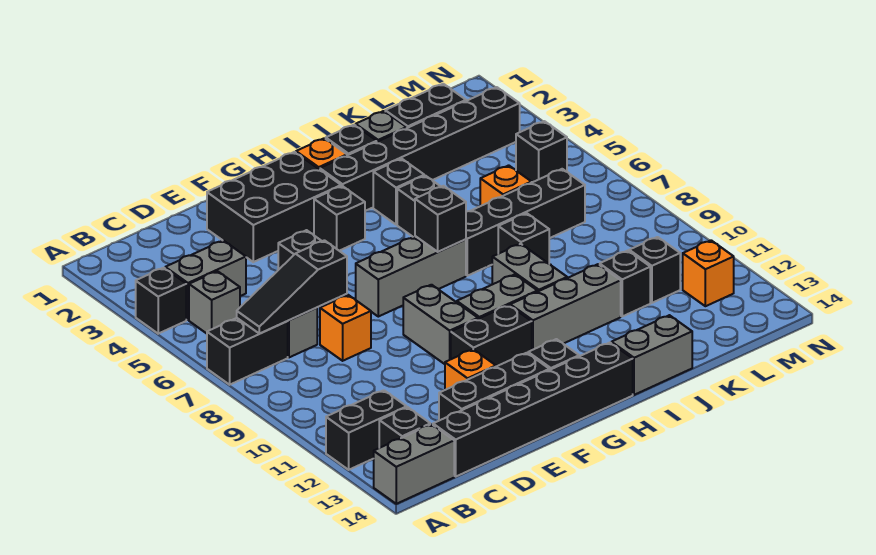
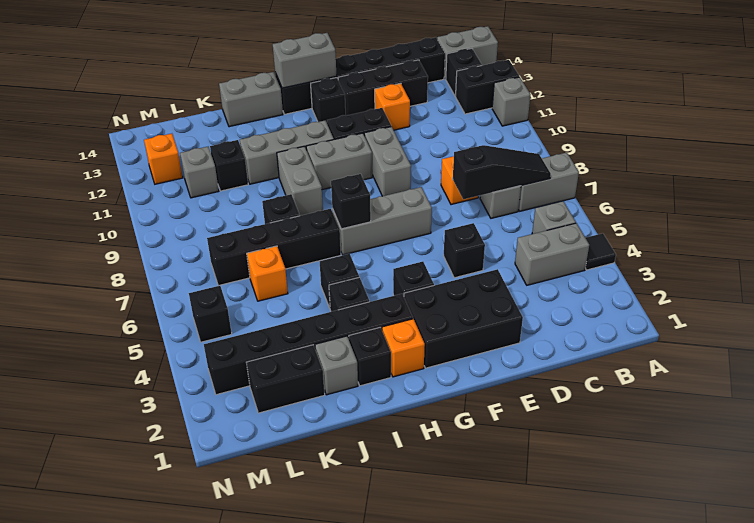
black brick A4 level 1 -> black tile A4 level 1
black brick A7:B7 level 1 -> grey brick A7:B7 level 1
none -> grey brick A11 level 1
none -> grey brick G14:H14 level 2
black brick L11 level 1 -> grey brick L11 level 1

